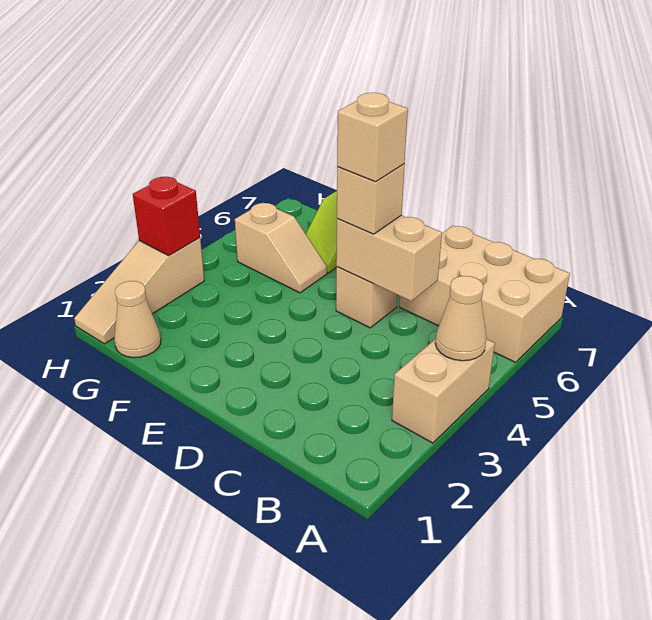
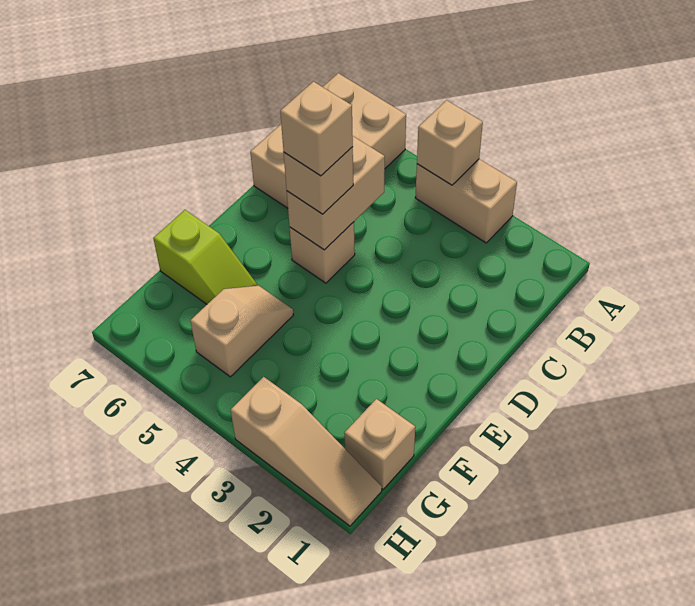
tan cone A4 level 2 -> tan brick A4 level 2
tan cone G1 level 1 -> tan brick G1 level 1
red brick H3 level 2 -> none

